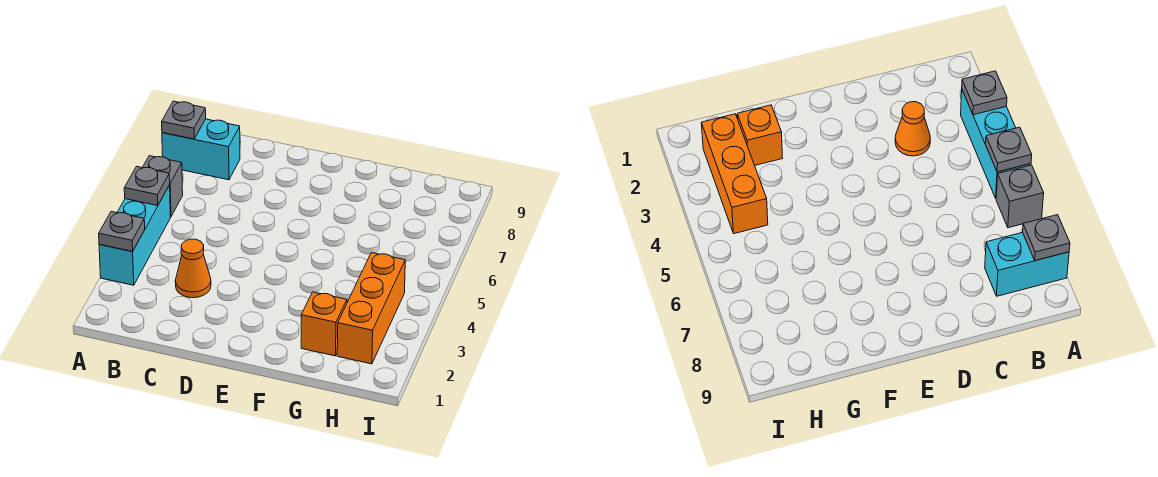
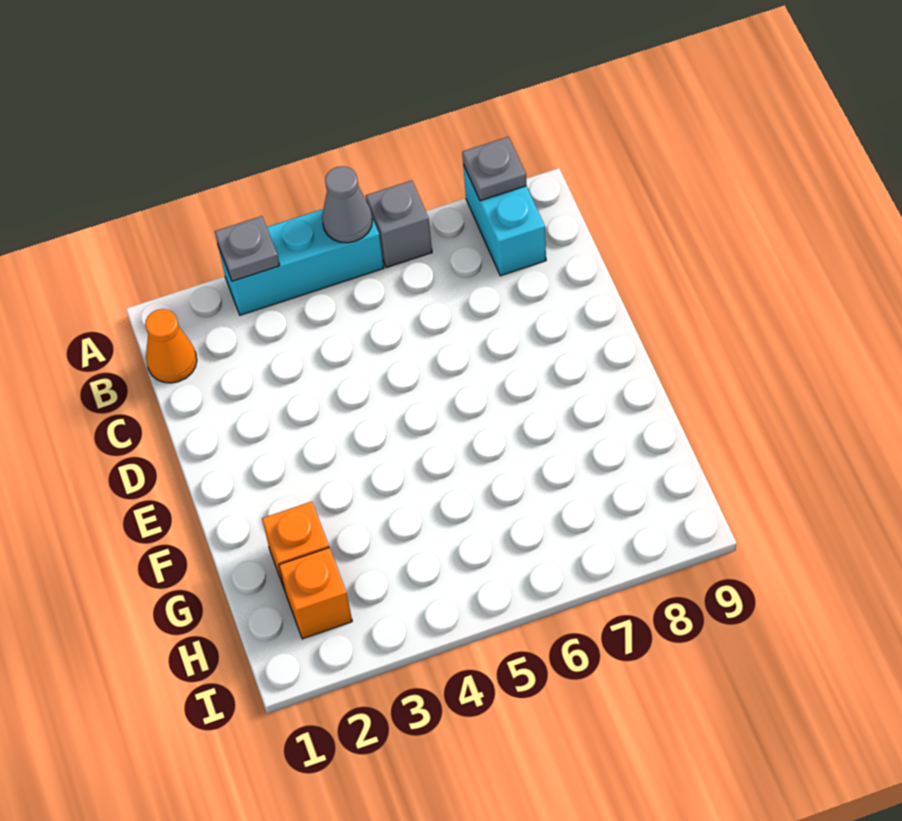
grey plate A5 level 2 -> grey cone A5 level 2
orange cone C3 level 1 -> orange cone B1 level 1
orange brick H2:H4 level 1 -> orange brick H2 level 1

